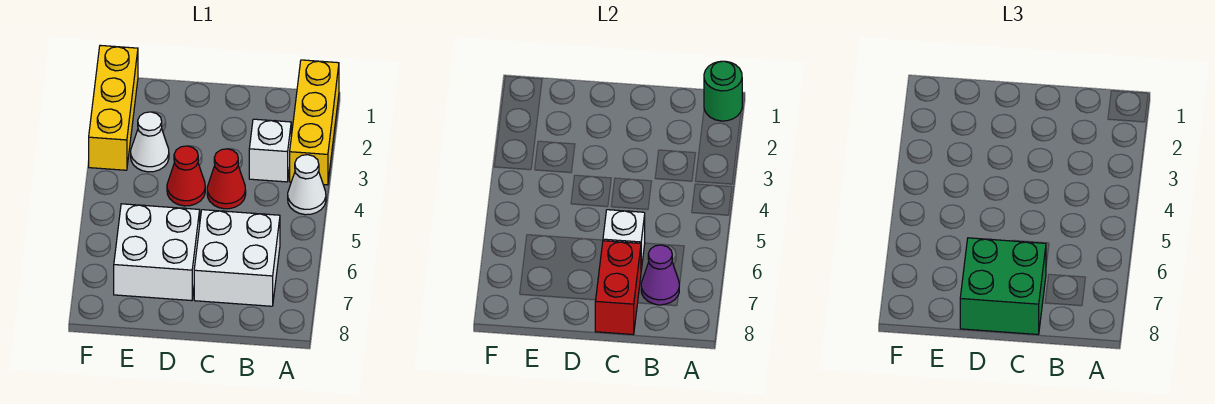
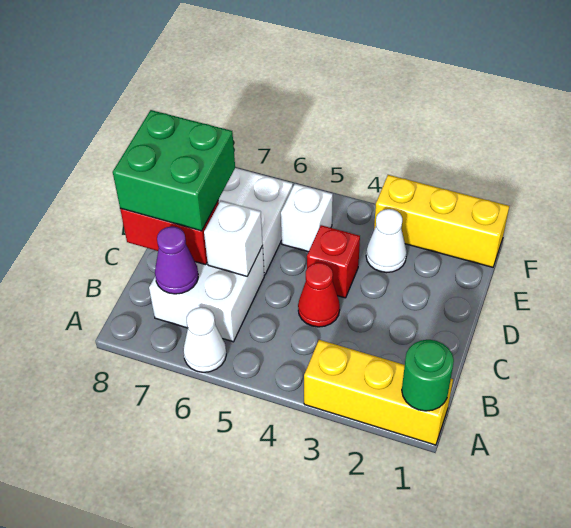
white cone A4 level 1 -> white cone A6 level 1
white brick B3 level 1 -> white brick E5 level 1
red cone D4 level 1 -> red brick D4 level 1

